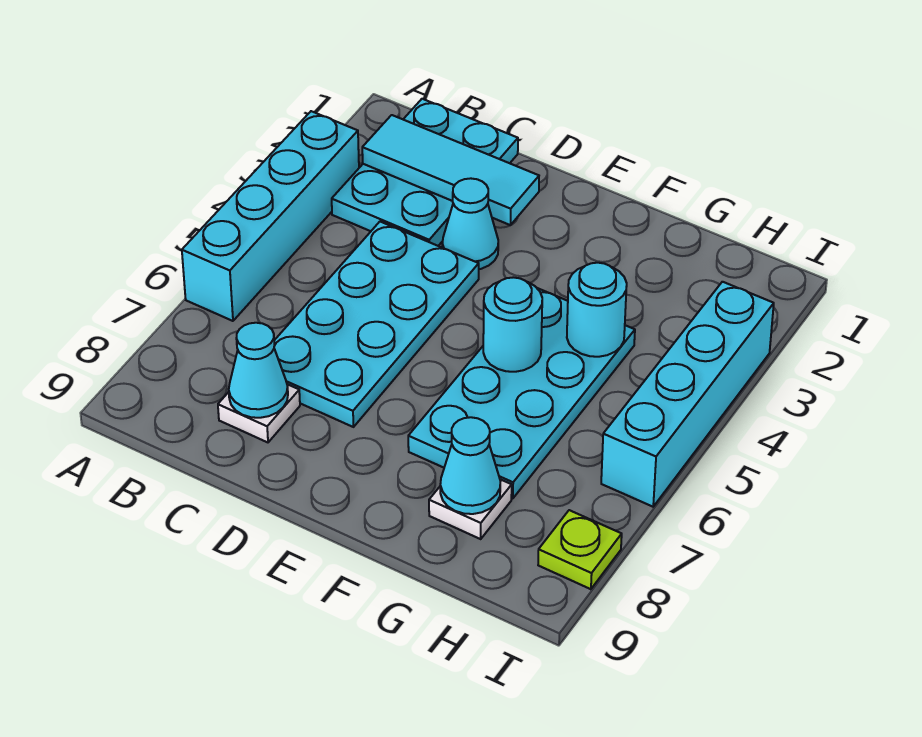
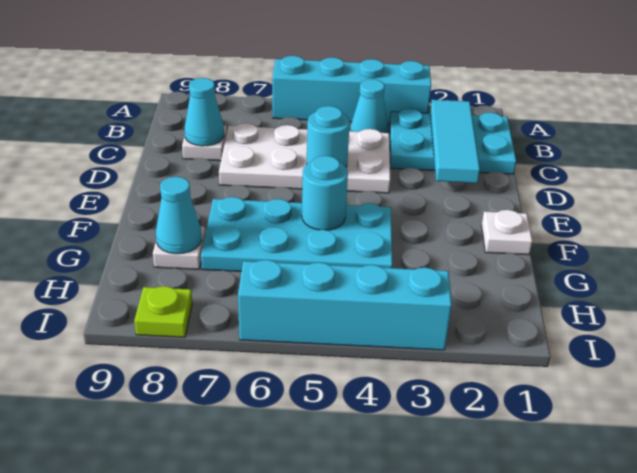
cyan plate C4:D7 level 1 -> white plate C4:D7 level 1
cyan cone D3 level 1 -> cyan cone B4 level 1
none -> white plate F1 level 1
cyan round brick G4 level 2 -> cyan round brick D5 level 2

